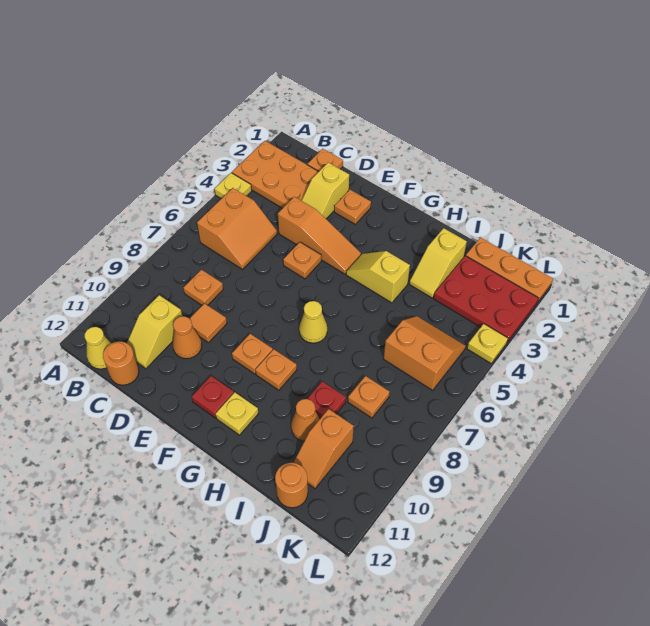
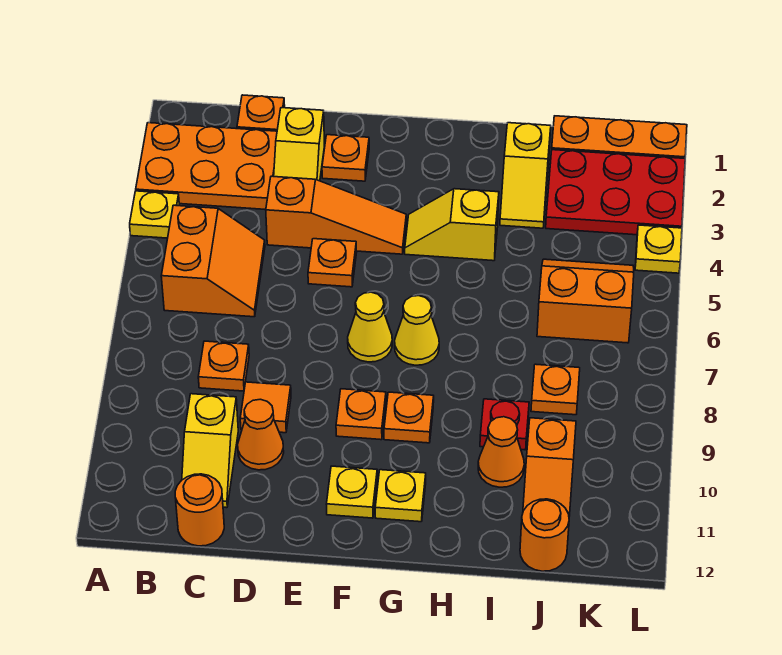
yellow cone B12 level 1 -> yellow cone F7 level 1
red plate F11 level 1 -> yellow plate F11 level 1

